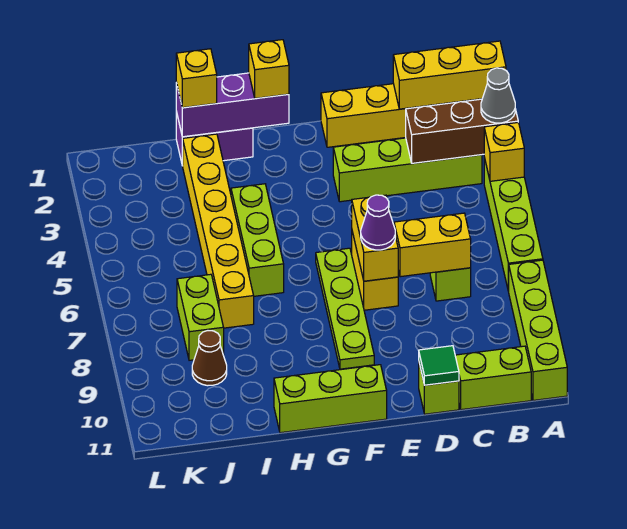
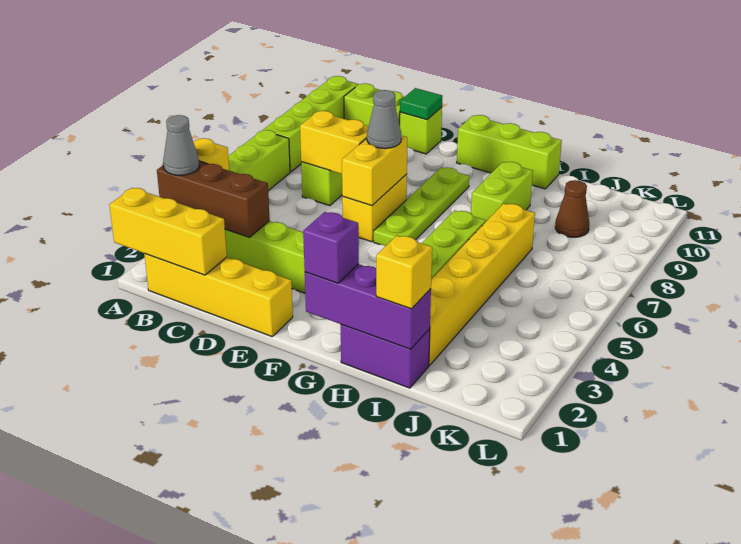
purple cone E7 level 3 -> grey cone E7 level 3
yellow brick G1 level 3 -> purple brick G1 level 3
lime brick J7:J8 level 1 -> lime brick H8:H9 level 1

